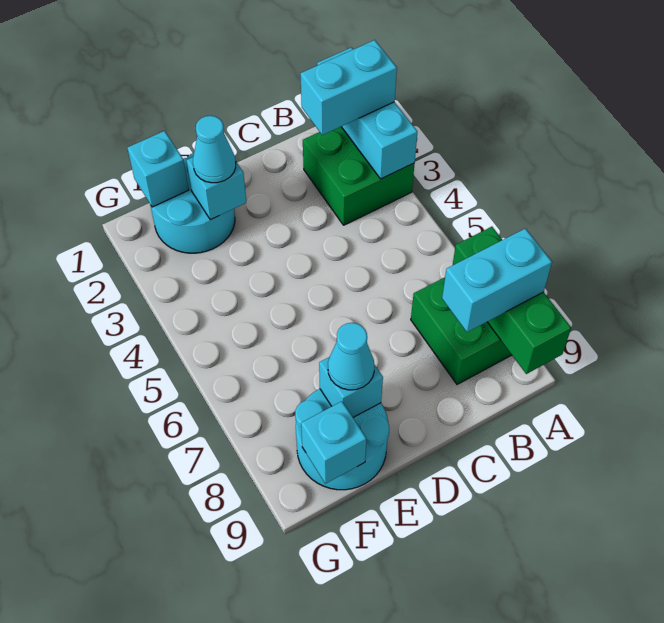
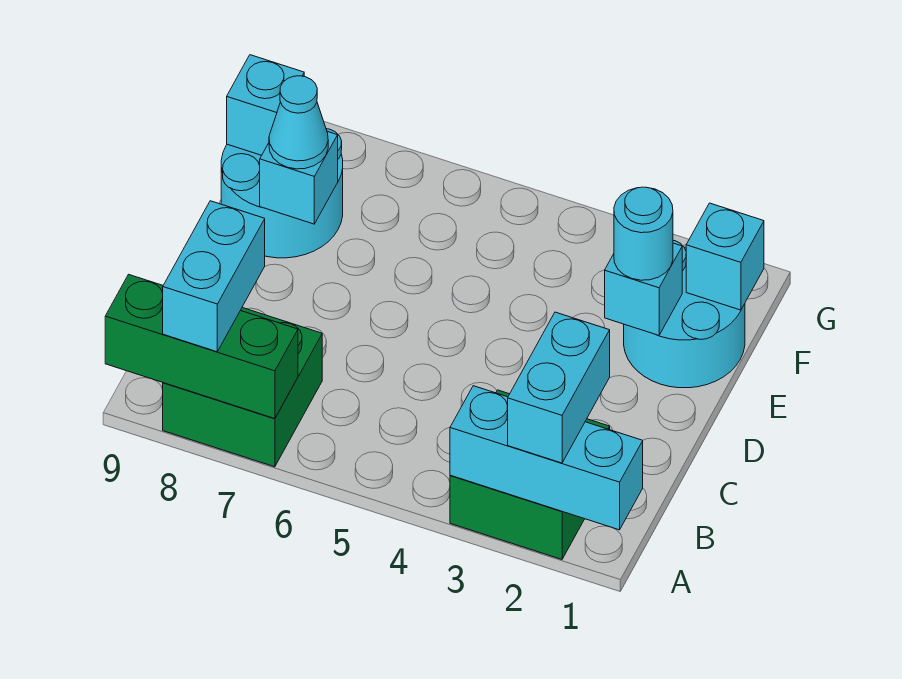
cyan cone E2 level 3 -> cyan round brick E2 level 3

